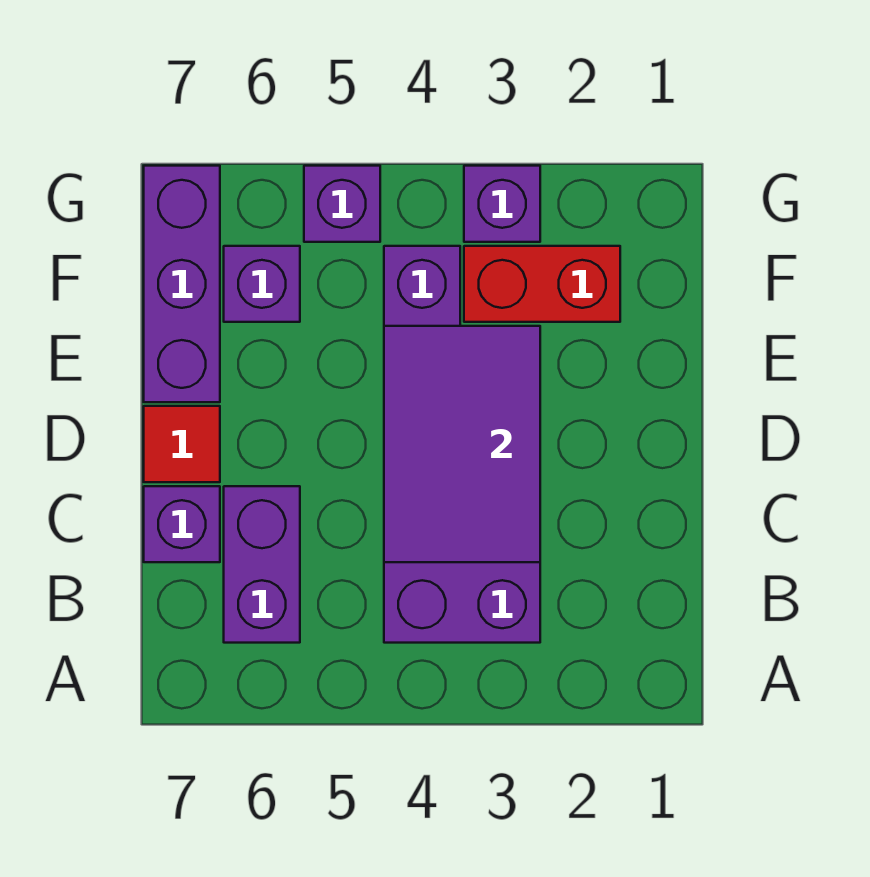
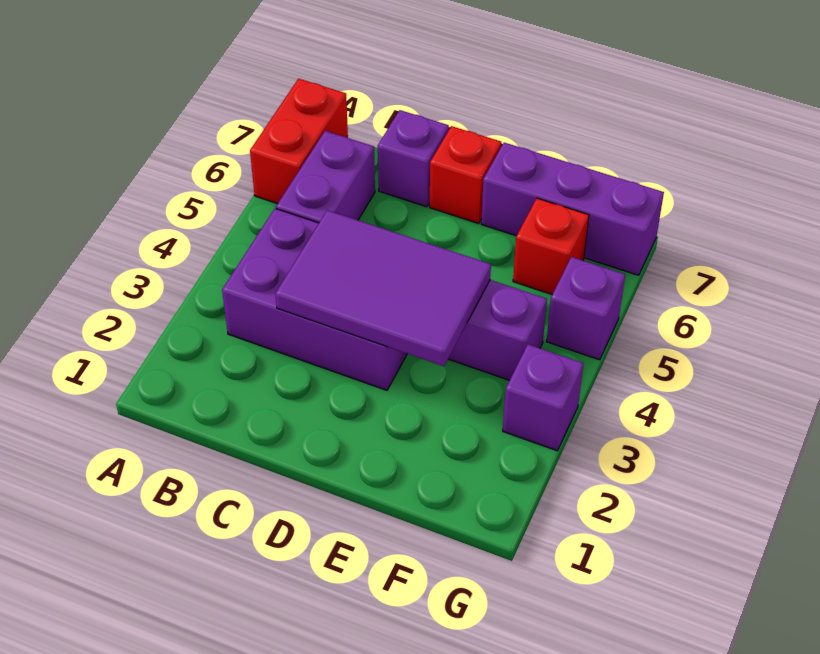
purple brick B6:C6 level 1 -> purple brick B5:B6 level 1
red tile D7 level 1 -> red brick D7 level 1
red brick F2:F3 level 1 -> red brick A6:A7 level 1
purple brick F6 level 1 -> red brick F6 level 1

